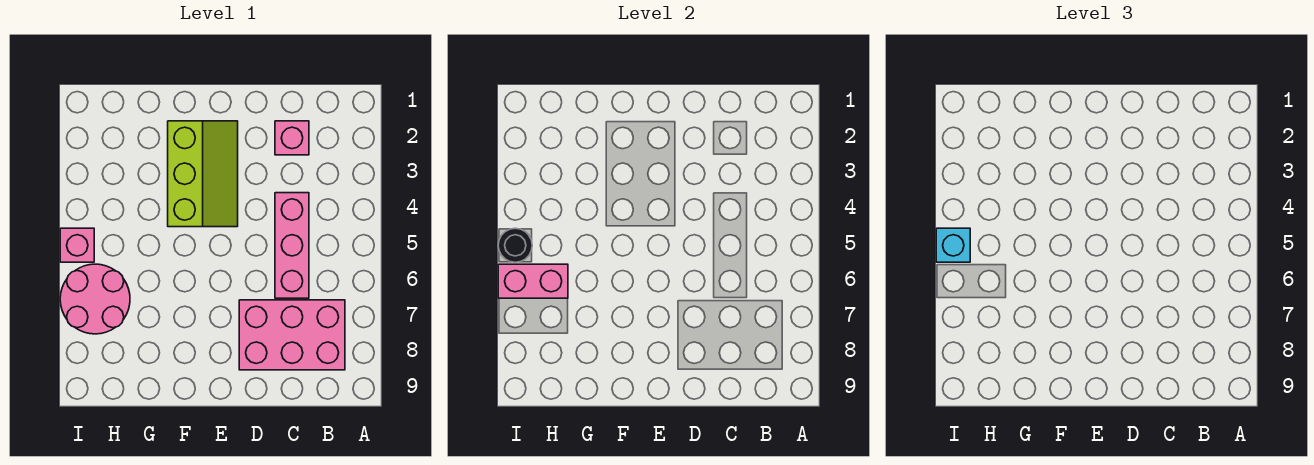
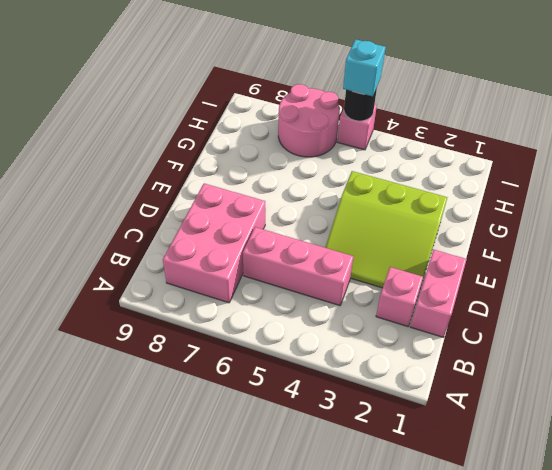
lime slope E2:F4 level 1 top F -> lime slope D2:F4 level 1 top F
pink brick H6:I6 level 2 -> pink brick C1:D1 level 1

